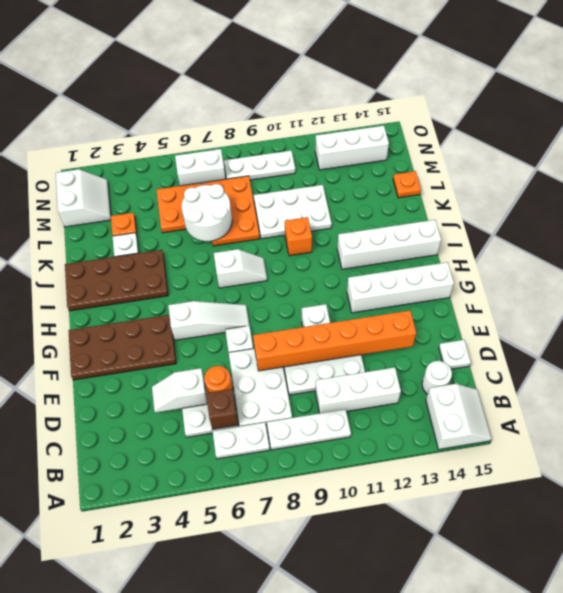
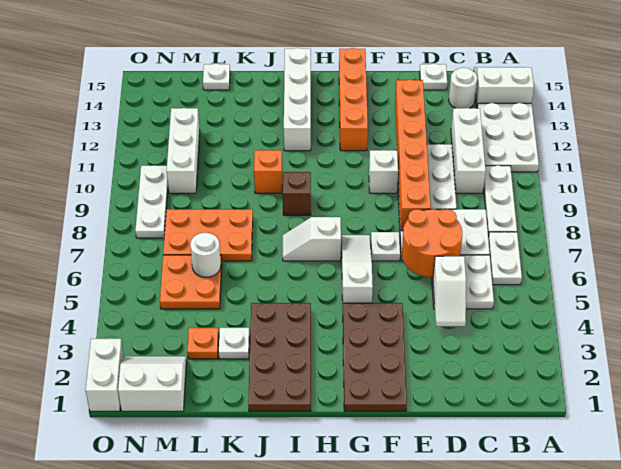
brown brick C6 level 2 -> brown brick I9 level 1
orange round brick D6 level 2 -> orange round brick D6:E7 level 2
white brick G12:G15 level 1 -> orange brick G12:G15 level 1
white slope I7:I8 level 1 top 7 -> white slope H7:I7 level 1 top H
white round brick K6:L7 level 2 -> white round brick L6 level 2
white plate K9:L11 level 1 -> white plate A11:B13 level 1
orange plate L15 level 1 -> white plate L15 level 1
white brick N6:N7 level 1 -> white brick O1:O2 level 1
white brick N12:N14 level 1 -> white brick M10:M12 level 1

